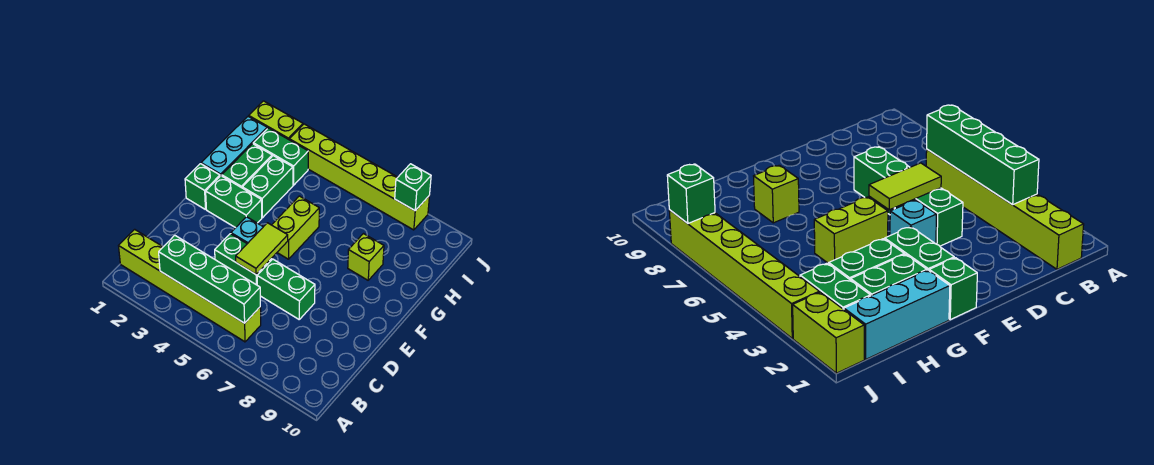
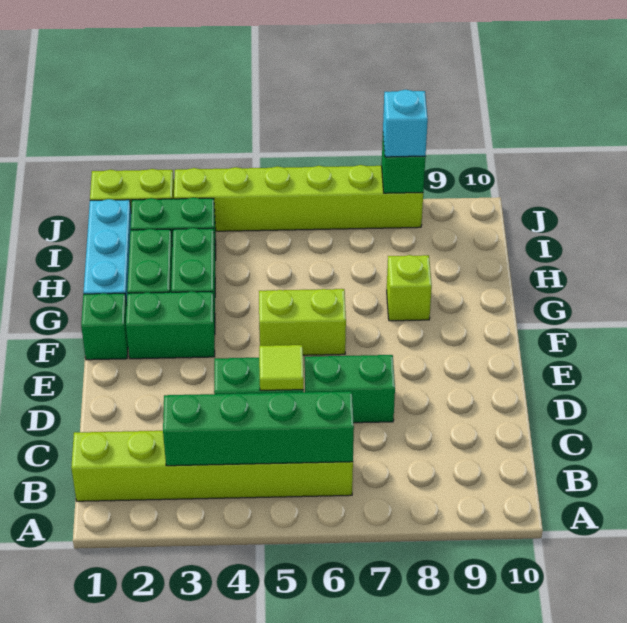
lime tile D5:E5 level 2 -> lime tile D5 level 2
cyan brick E4 level 1 -> cyan brick J8 level 3
lime brick F5:G5 level 1 -> lime brick F5:F6 level 1

